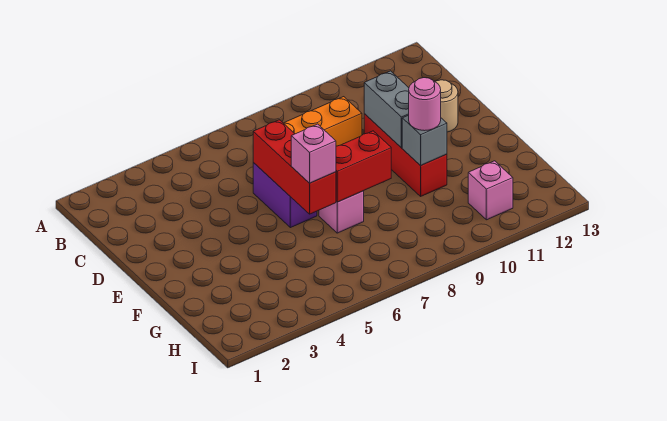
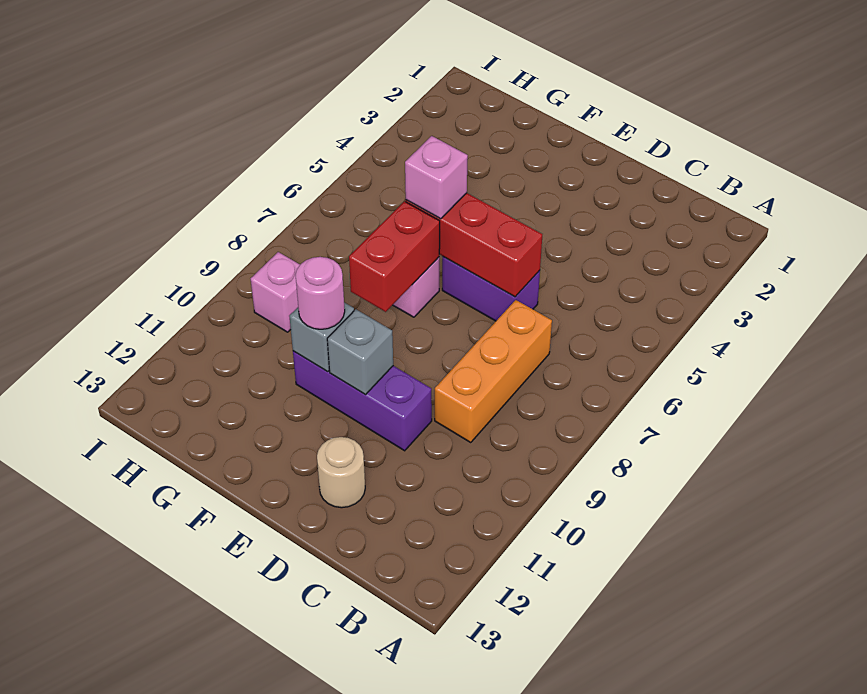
red brick D10:F10 level 1 -> purple brick D10:F10 level 1
grey brick D10:E10 level 2 -> grey brick E10 level 2
pink brick H11 level 1 -> pink brick H9 level 1

